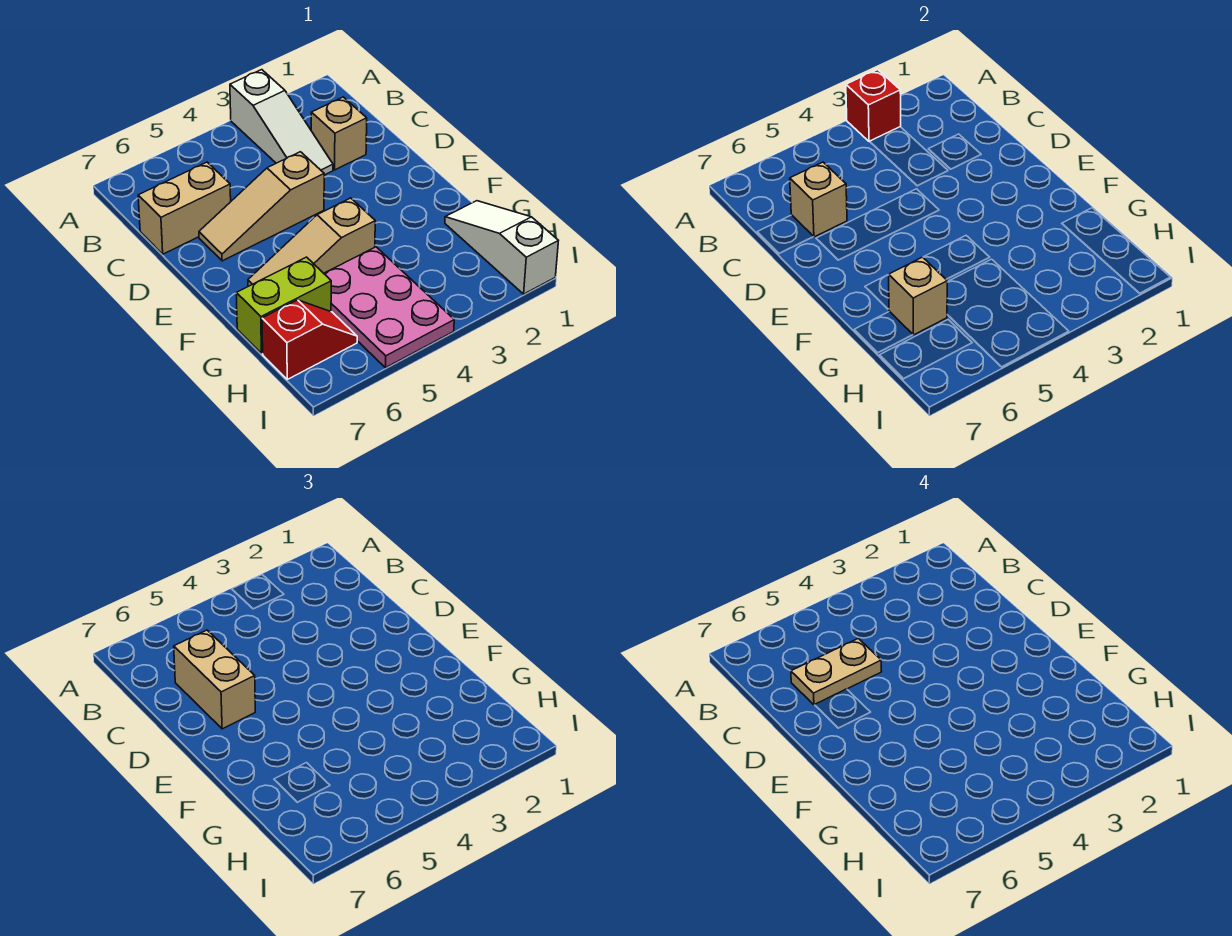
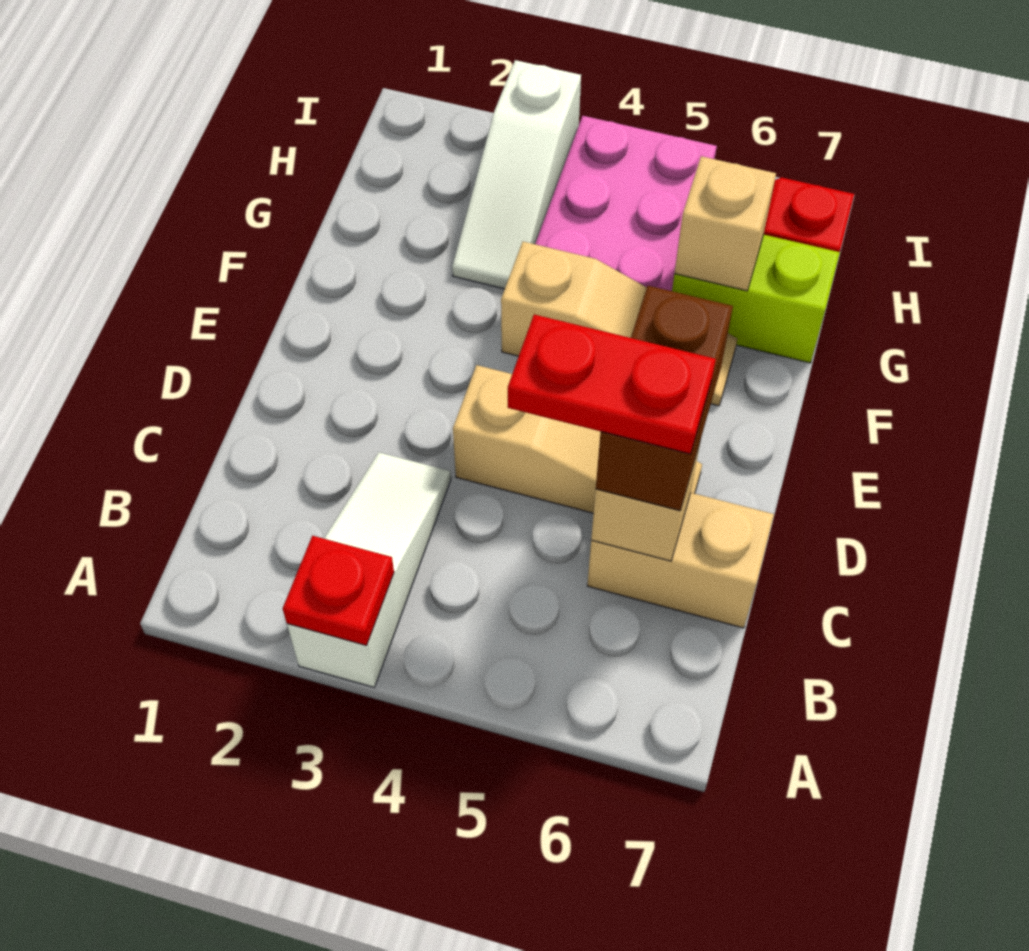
red brick A3 level 2 -> red plate A3 level 2
tan brick C2 level 1 -> none
tan plate C5:C6 level 4 -> red plate C5:C6 level 4
tan brick C6:D6 level 3 -> brown brick C6:D6 level 3
white slope G1:I1 level 1 top I -> white slope G3:I3 level 1 top I

